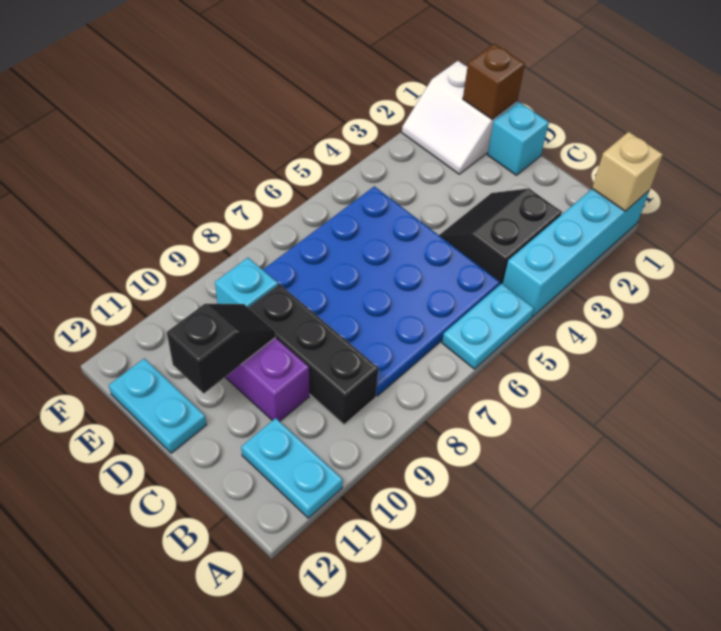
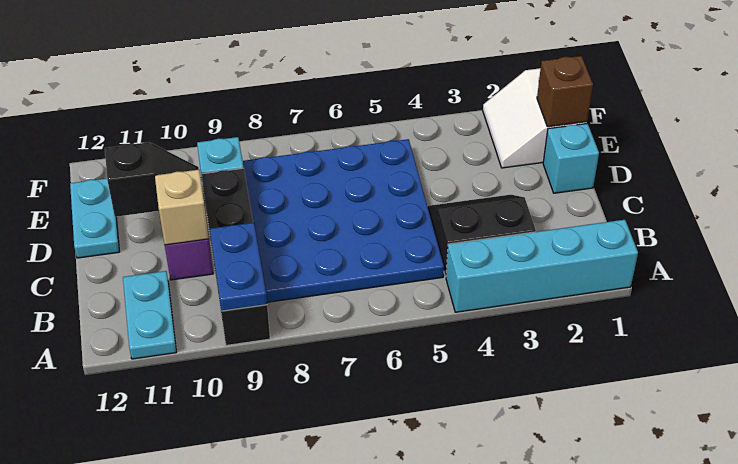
tan brick A1 level 2 -> tan brick C10 level 2
cyan plate A5:A6 level 1 -> none
none -> blue plate A9:B9 level 2
black brick B9:D9 level 1 -> black brick A9:D9 level 1

